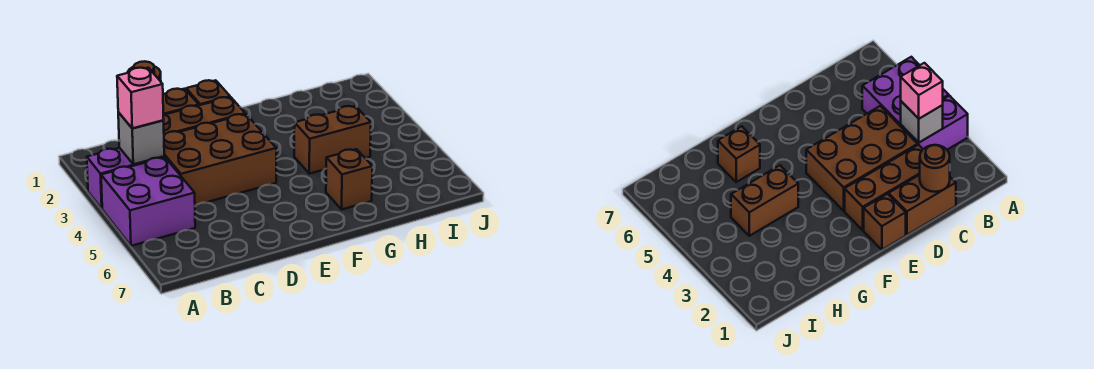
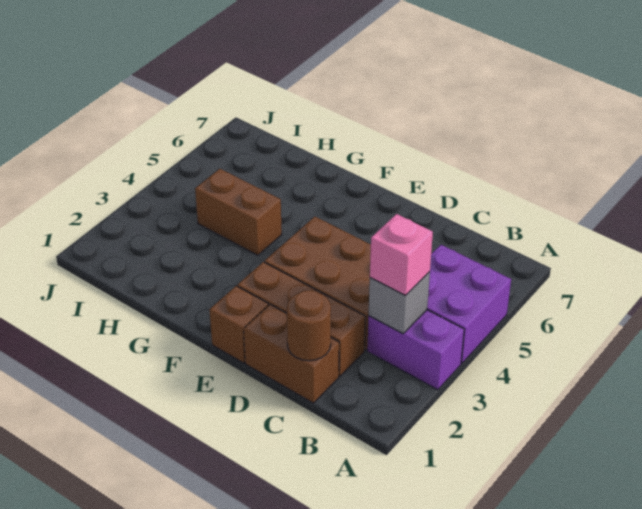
brown brick G6 level 1 -> none

